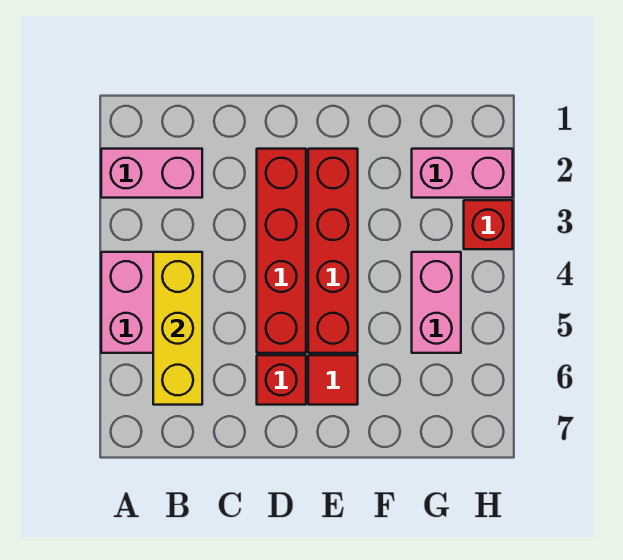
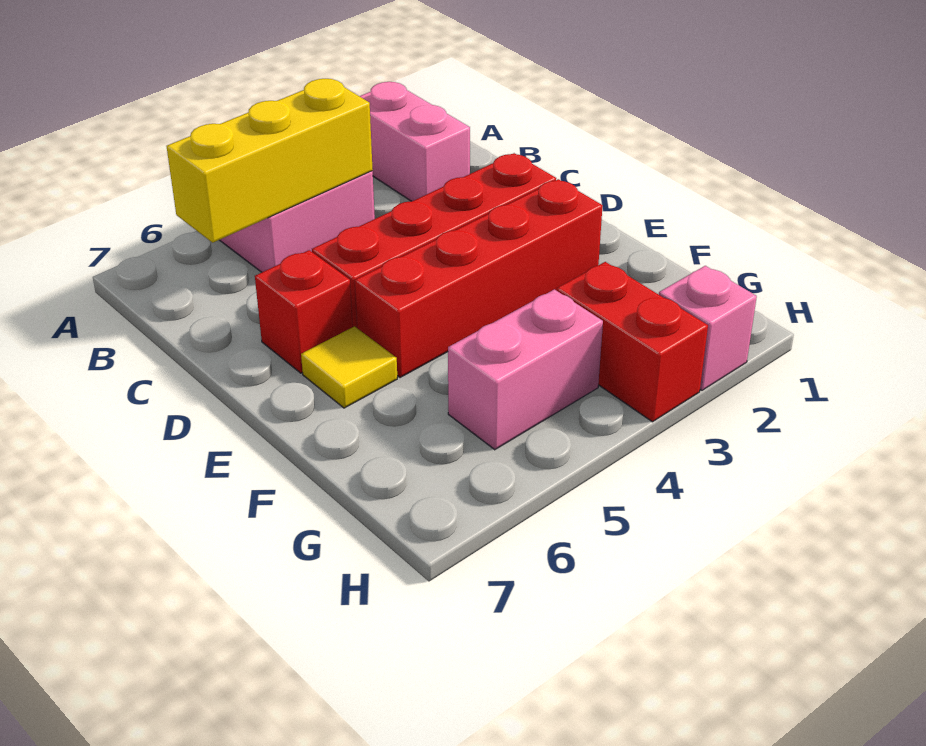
red tile E6 level 1 -> yellow tile E6 level 1
pink brick G2:H2 level 1 -> pink brick H2 level 1
red brick H3 level 1 -> red brick G3:H3 level 1

